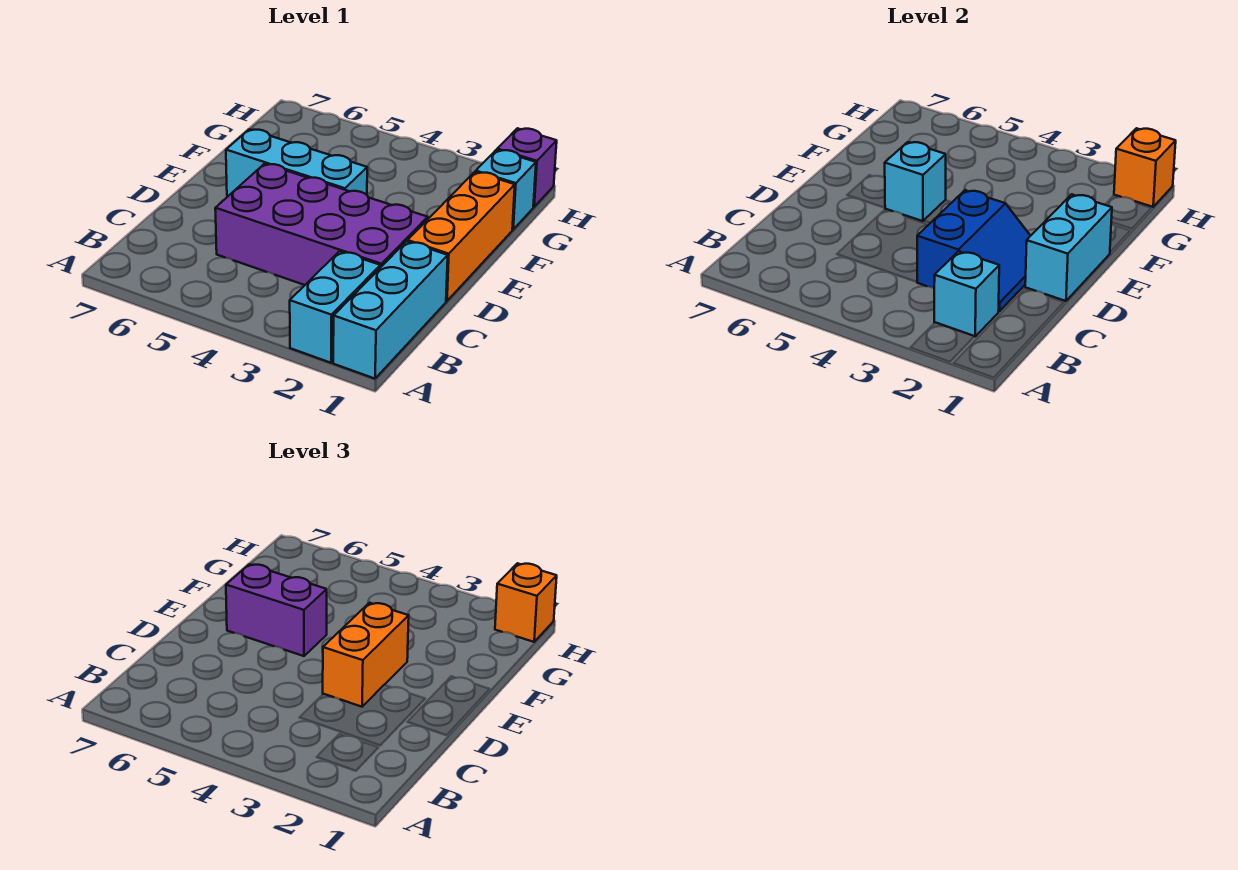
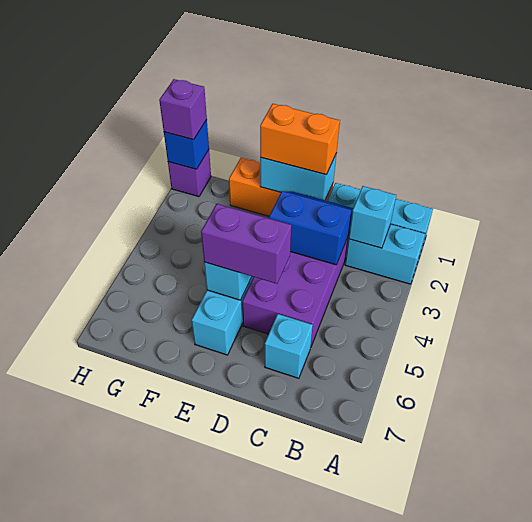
orange brick D3:E3 level 3 -> orange brick D1:E1 level 3
purple brick E5:E6 level 3 -> purple brick D5:E5 level 3
cyan brick G1 level 1 -> cyan brick C6 level 1
orange brick H1 level 2 -> blue brick H1 level 2
orange brick H1 level 3 -> purple brick H1 level 3

